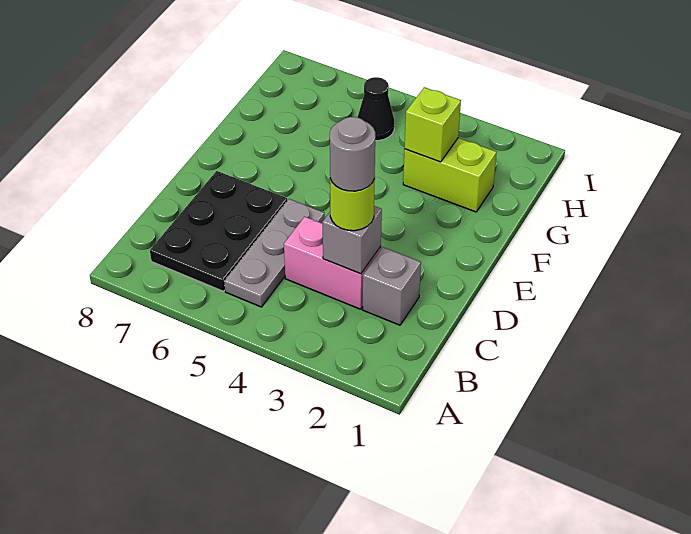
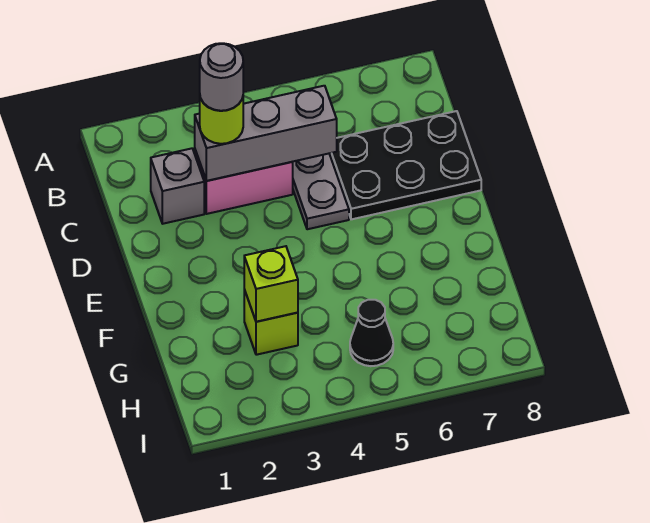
black plate B6:D7 level 1 -> black plate C6:D8 level 1
grey brick C3 level 2 -> grey brick C3:C5 level 2
lime brick G2:G3 level 1 -> lime brick G3 level 1

